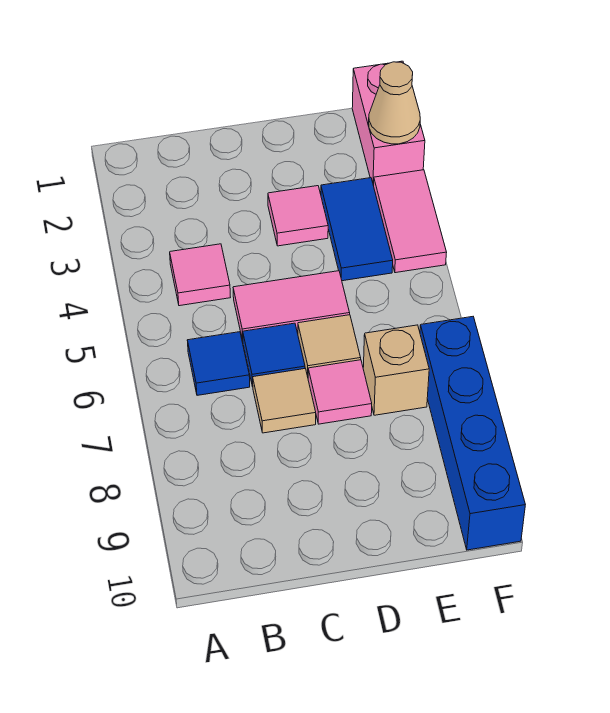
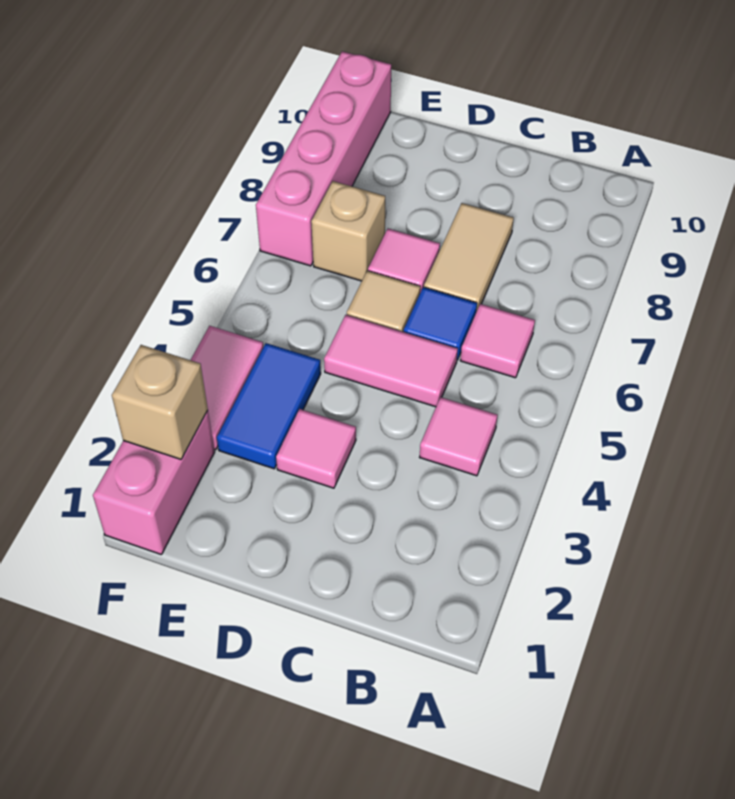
blue tile B6 level 1 -> pink tile B6 level 1
tan tile C7 level 1 -> tan tile C7:C8 level 1
tan cone F2 level 2 -> tan brick F2 level 2
blue brick F7:F10 level 1 -> pink brick F7:F10 level 1

